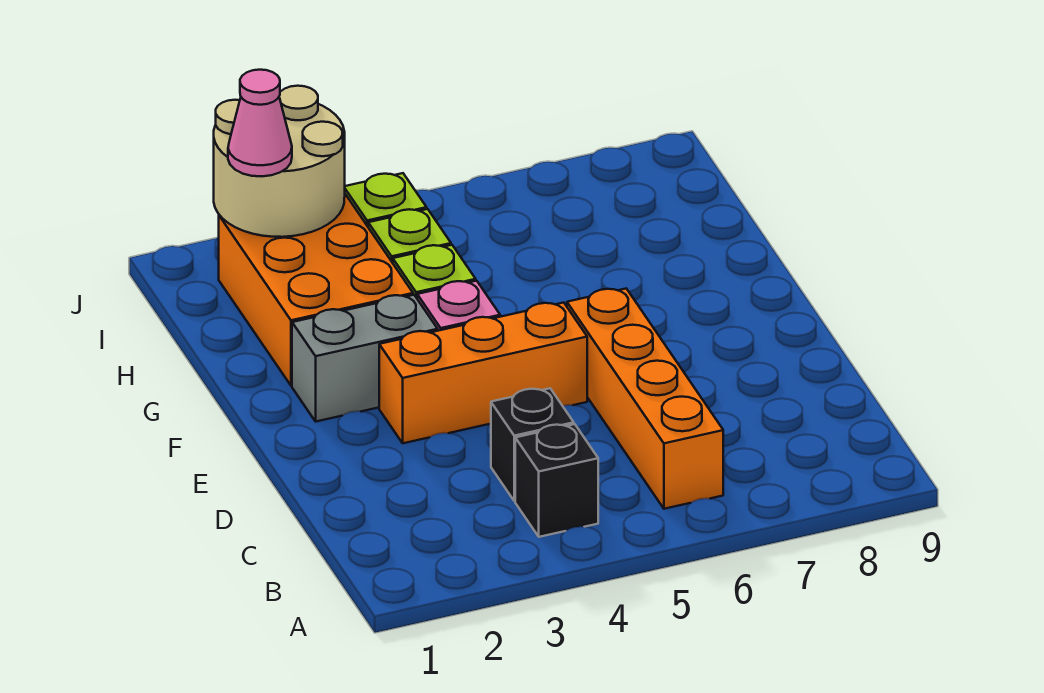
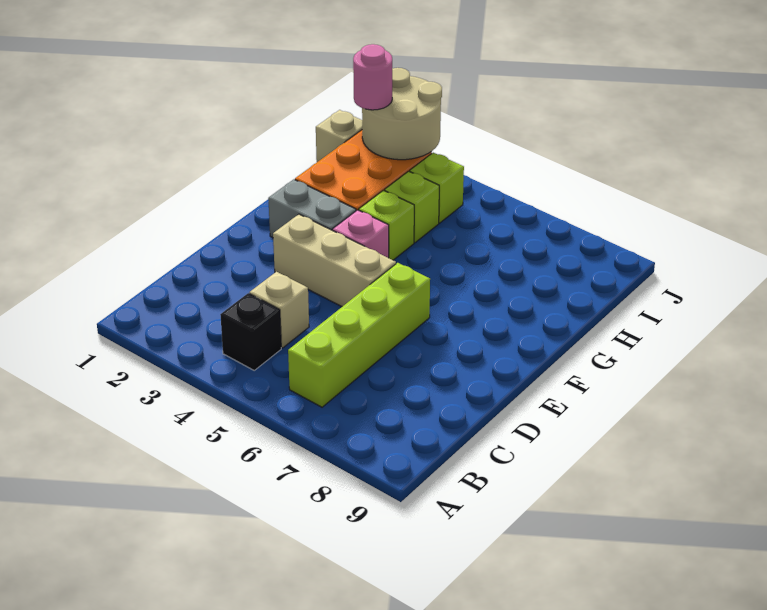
orange brick B6:E6 level 1 -> lime brick B6:E6 level 1
black brick C4 level 1 -> tan brick C4 level 1
orange brick E3:E5 level 1 -> tan brick E3:E5 level 1
none -> tan brick I1 level 1
pink cone I2 level 3 -> pink round brick I2 level 3

